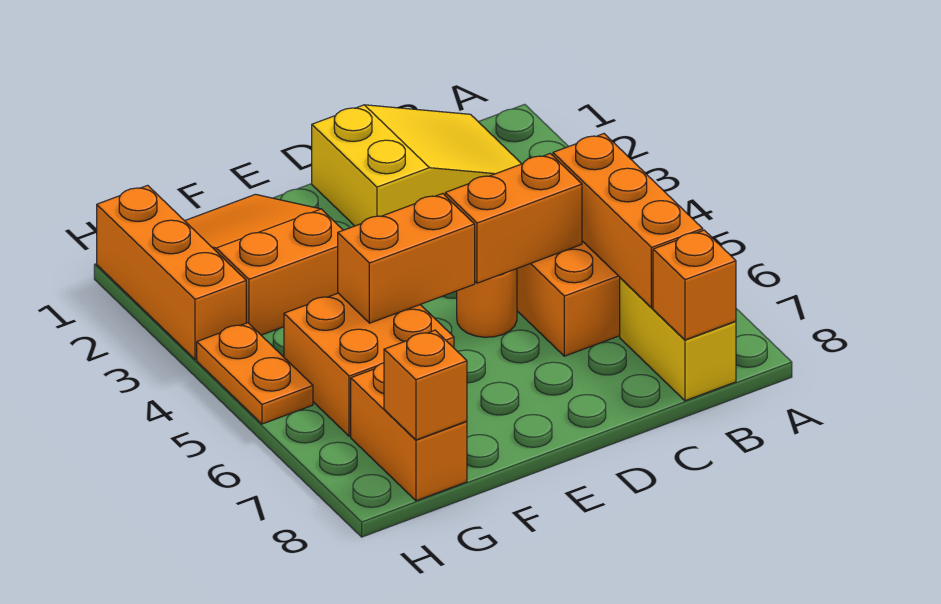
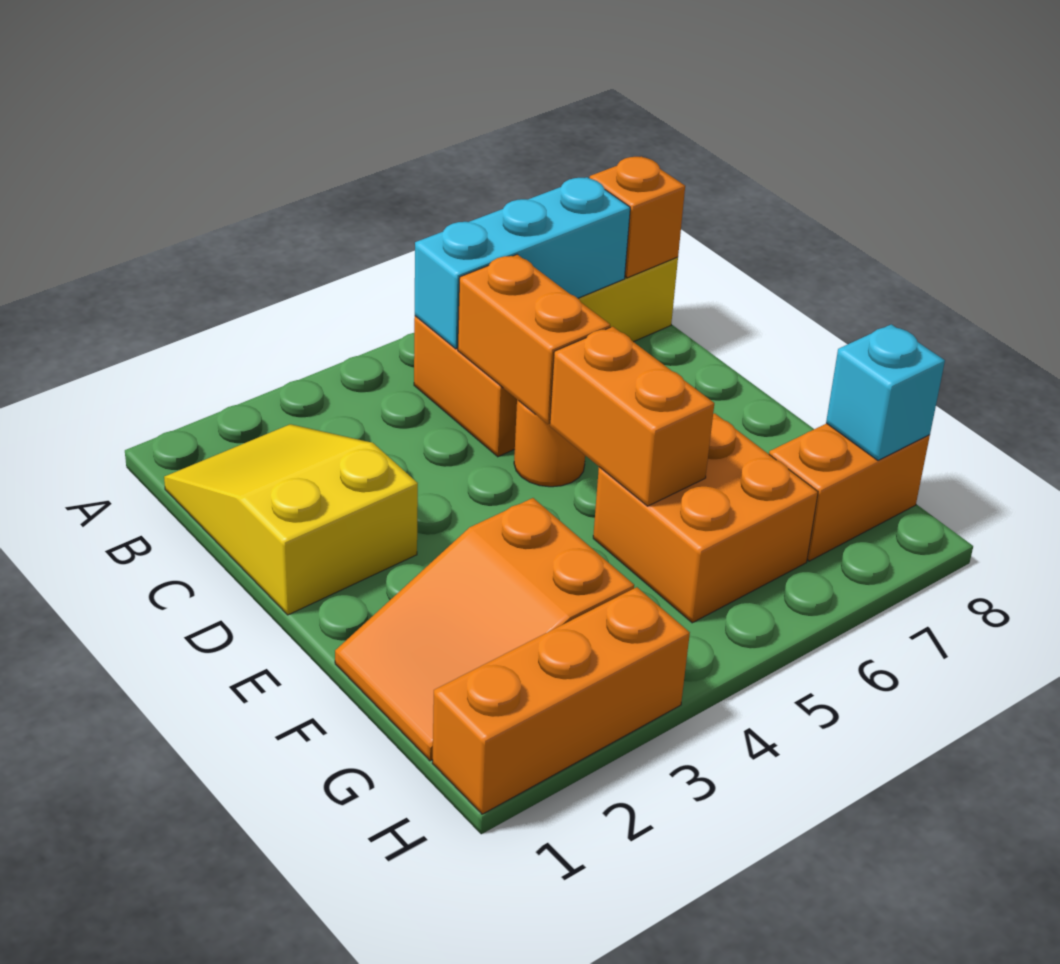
orange brick B5:B7 level 2 -> cyan brick B5:B7 level 2
orange brick G8 level 2 -> cyan brick G8 level 2
orange plate H4:H5 level 1 -> none

